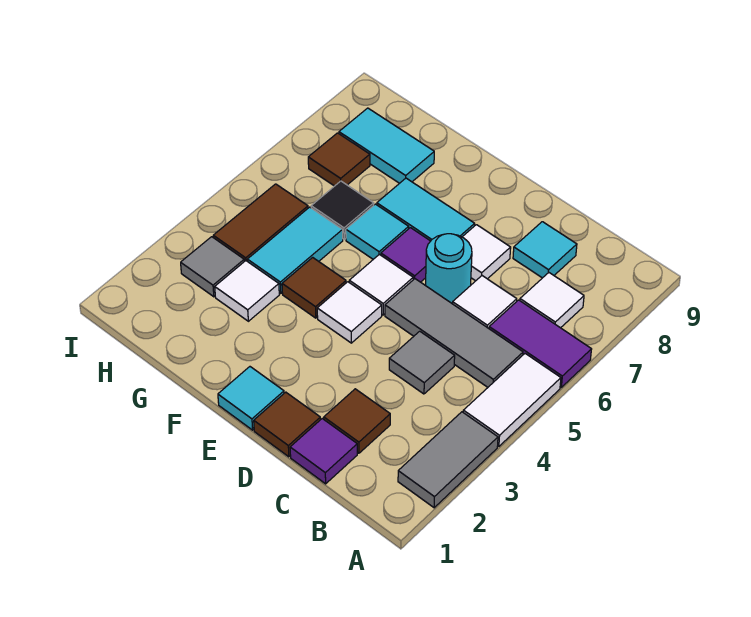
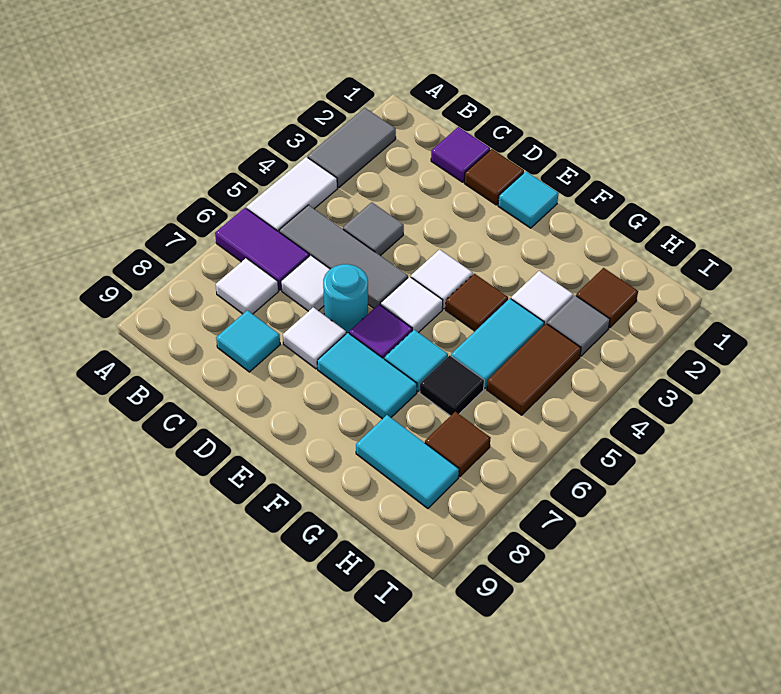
brown tile C2 level 1 -> brown tile H2 level 1

